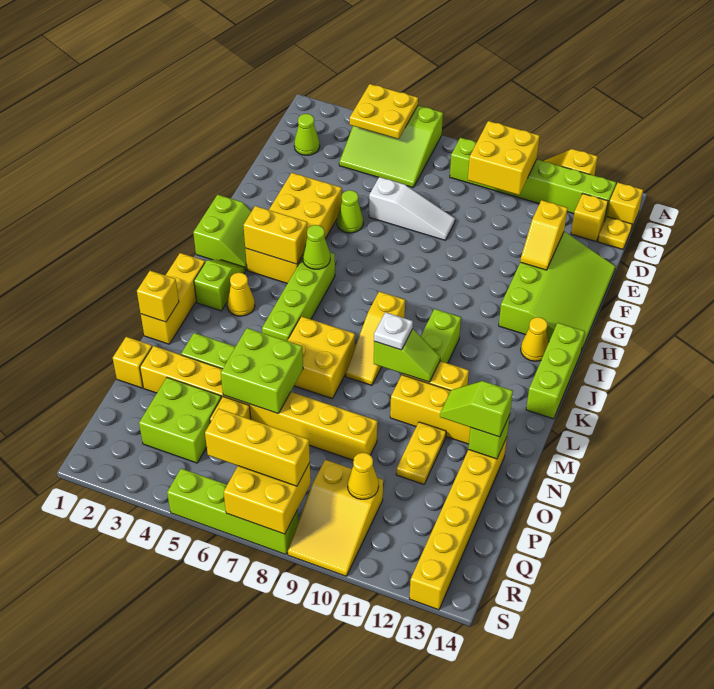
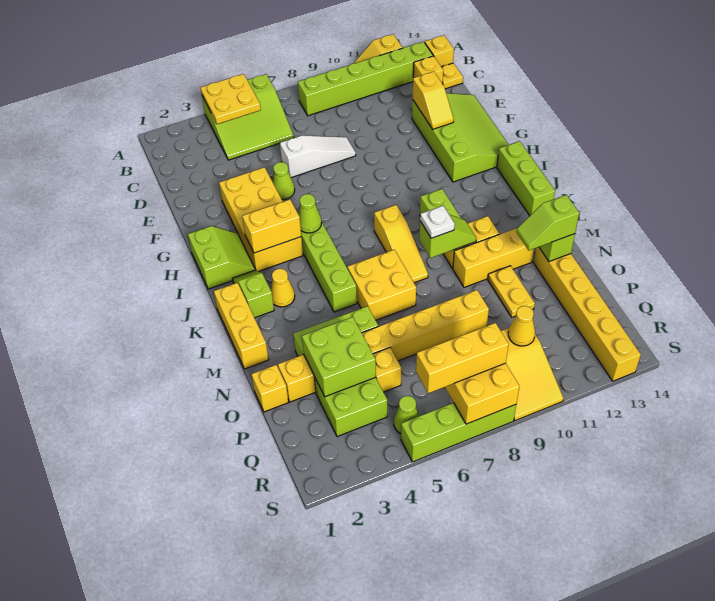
yellow brick B9:C10 level 2 -> none
lime cone C2 level 1 -> lime cone R5 level 1
yellow cone I13 level 1 -> none
yellow brick M1 level 2 -> none
lime brick N5:O6 level 2 -> lime brick O3:P4 level 2

